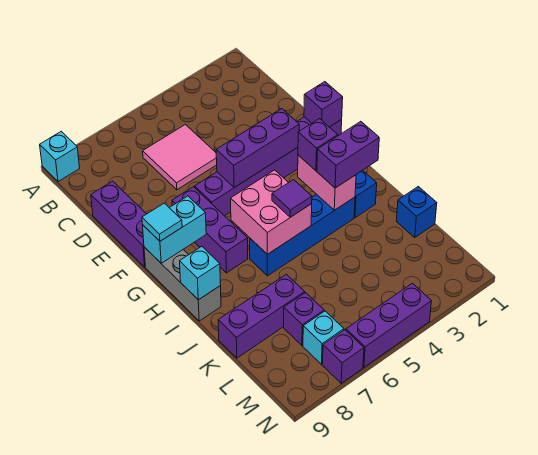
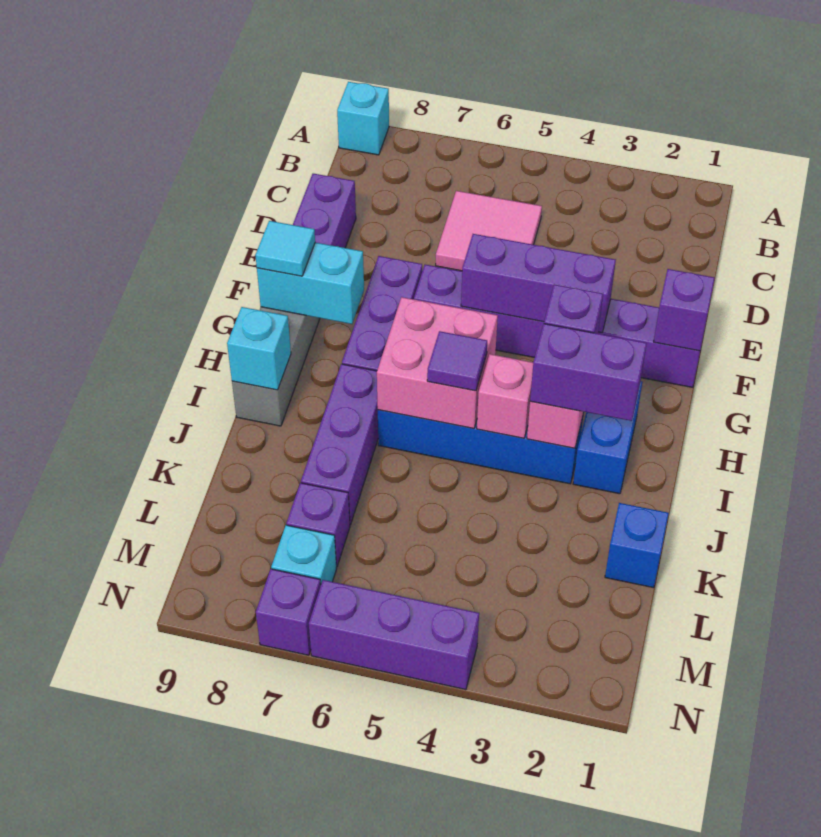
none -> pink brick I4 level 2
purple brick K7:K9 level 1 -> purple brick I7:K7 level 1

